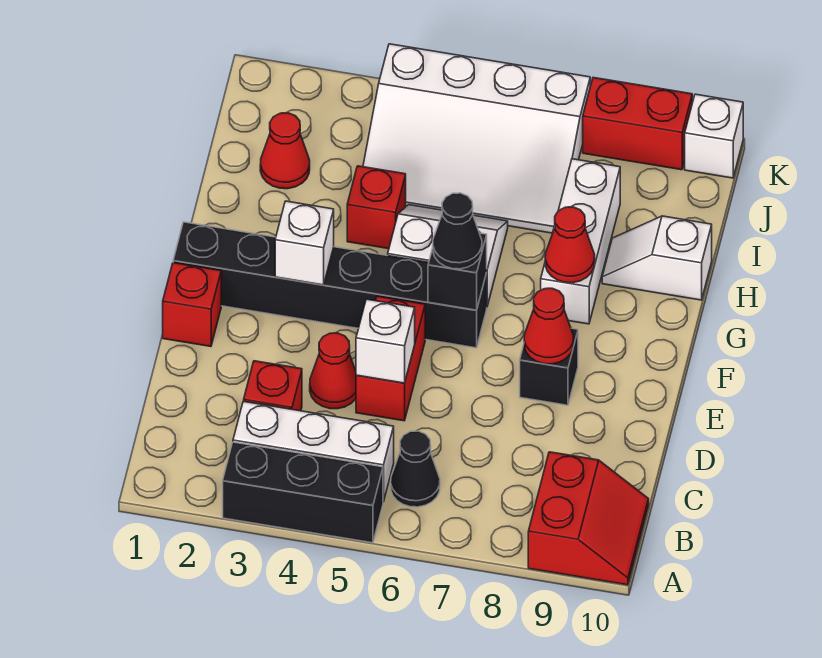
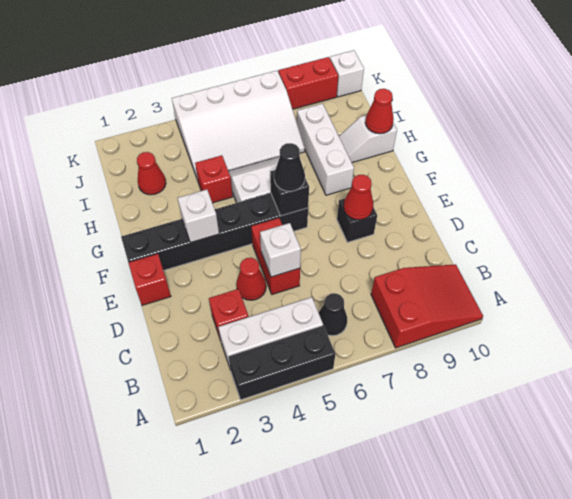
red slope A9:B10 level 1 top 9 -> red slope A8:B10 level 1 top 8
red cone G8 level 2 -> red cone H10 level 2

